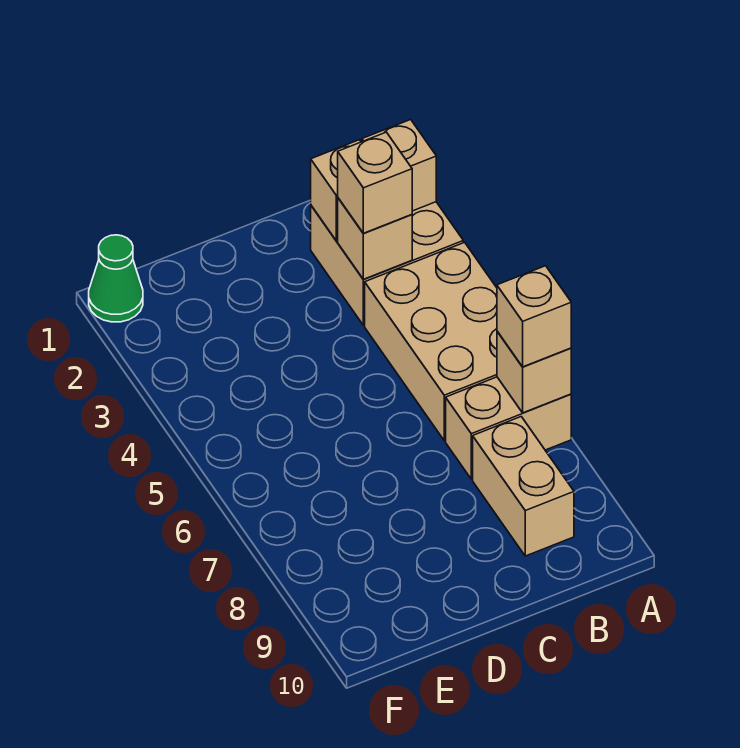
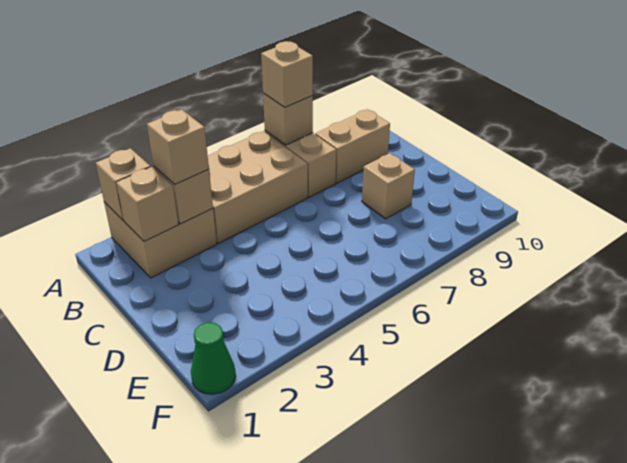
none -> tan brick D8 level 1

